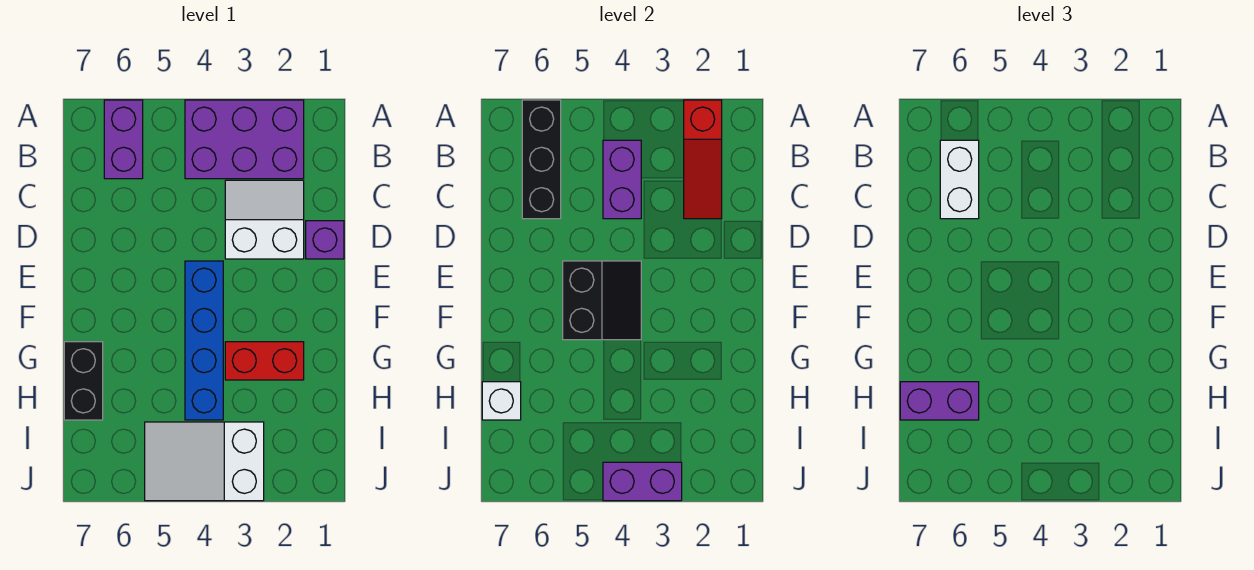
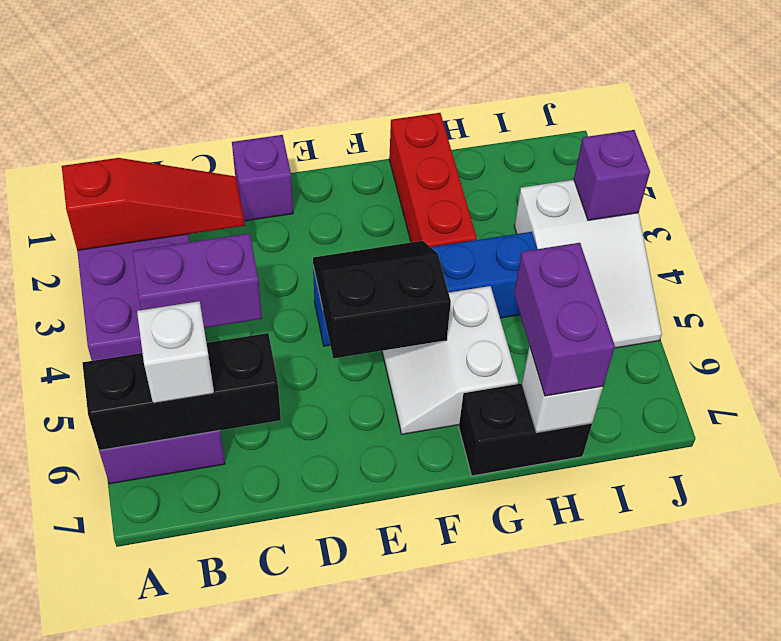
white brick B6:C6 level 3 -> white brick B6 level 3
white slope C2:D3 level 1 top D -> white slope F5:G6 level 1 top G
red brick G2:G3 level 1 -> red brick G1:G3 level 1
purple brick J3:J4 level 2 -> purple brick J3 level 2

